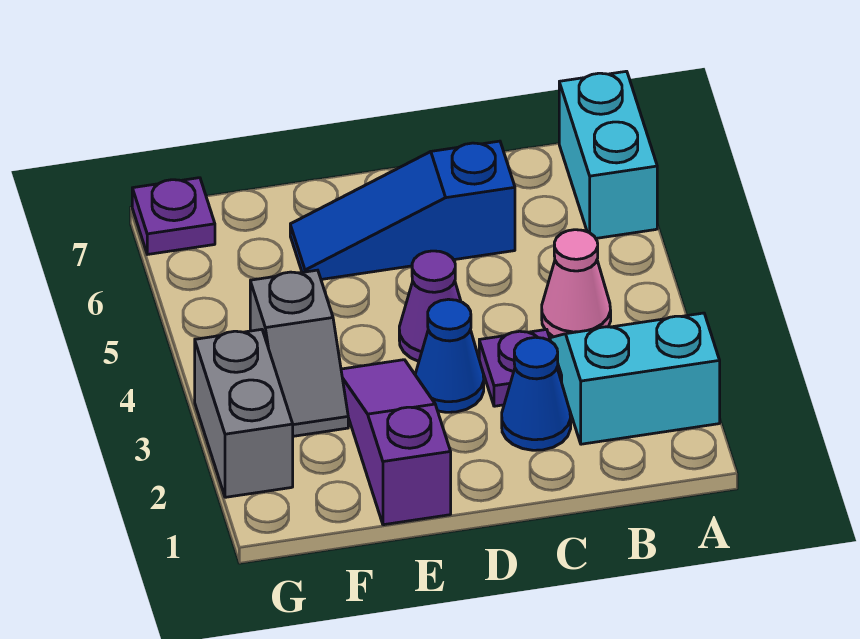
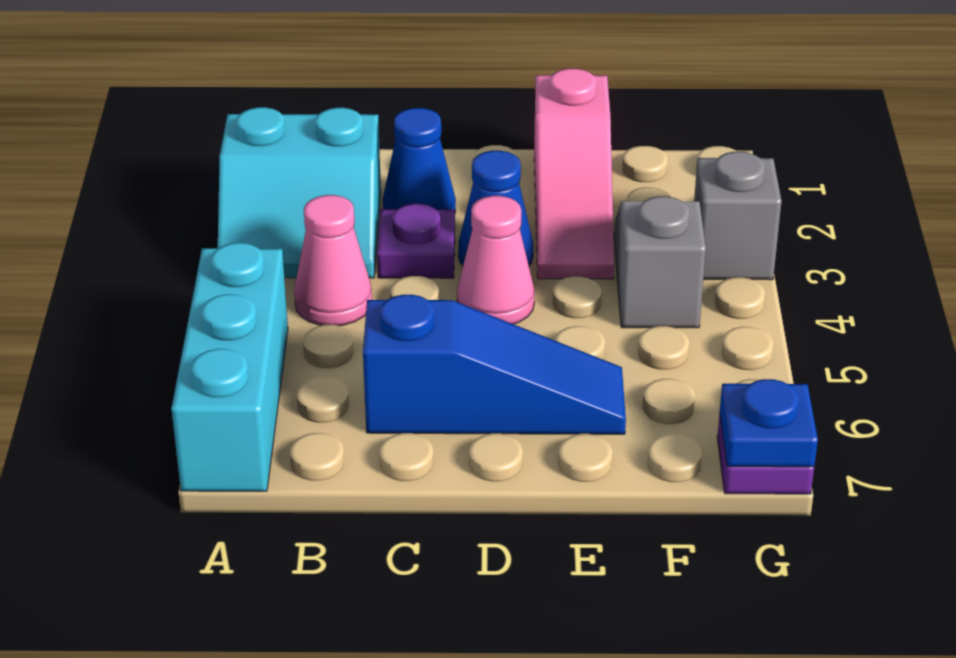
cyan brick A6:A7 level 1 -> cyan brick A5:A7 level 1
purple cone D4 level 1 -> pink cone D4 level 1
purple slope E1:E3 level 1 top 1 -> pink slope E1:E3 level 1 top 1
grey brick G2:G3 level 1 -> grey brick G3 level 1
none -> blue plate G7 level 2

